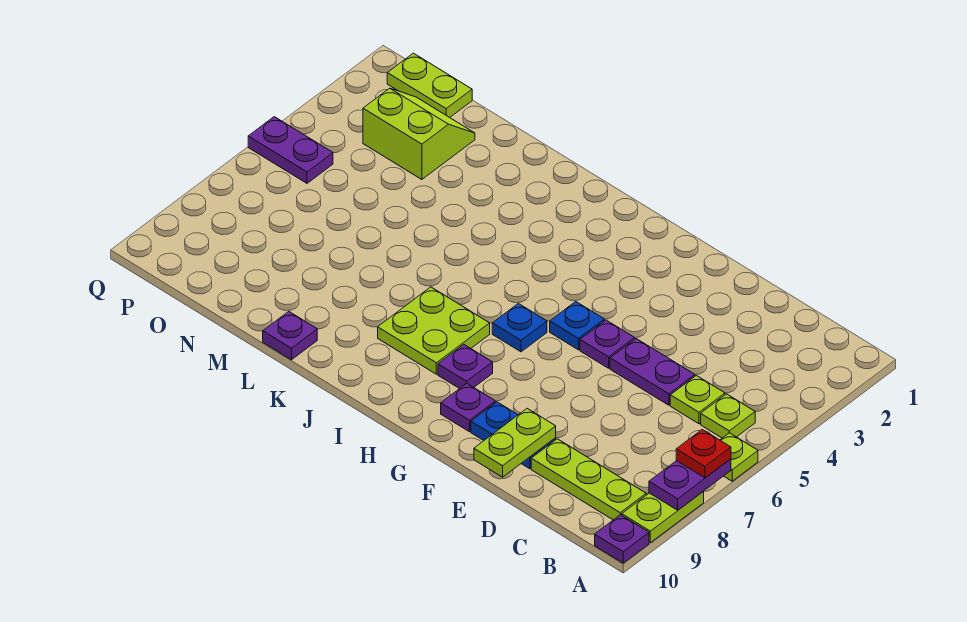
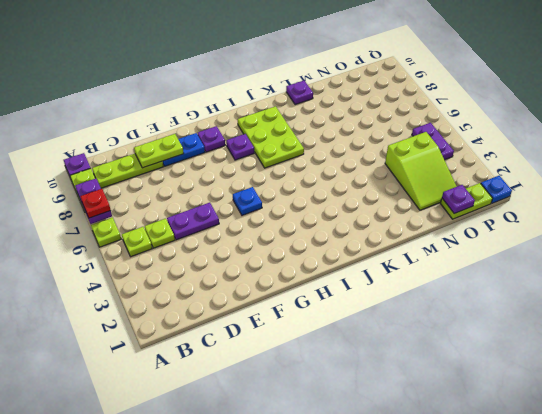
lime plate E9:E10 level 2 -> lime plate D9:E9 level 2
purple plate F5 level 1 -> purple plate O1 level 2
blue plate H6 level 1 -> blue plate Q1 level 1
lime plate I7:J8 level 1 -> lime plate I7:J9 level 1
lime slope N2:O3 level 1 top 3 -> lime slope N2:O4 level 1 top 4
purple plate P5:Q5 level 1 -> purple plate P4:P5 level 1

